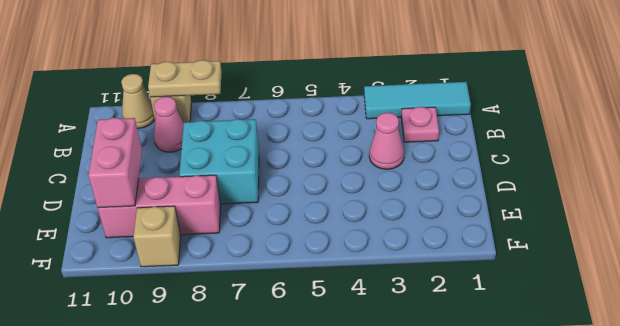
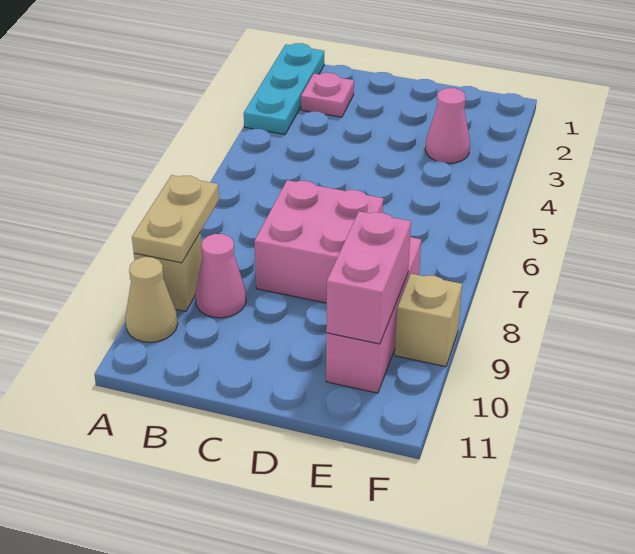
cyan tile A1:A3 level 1 -> cyan plate A1:A3 level 1
pink cone C3 level 1 -> pink cone E3 level 1
cyan brick C7:D8 level 1 -> pink brick C7:D8 level 1
pink brick D10:E10 level 2 -> pink brick E9:E10 level 2

